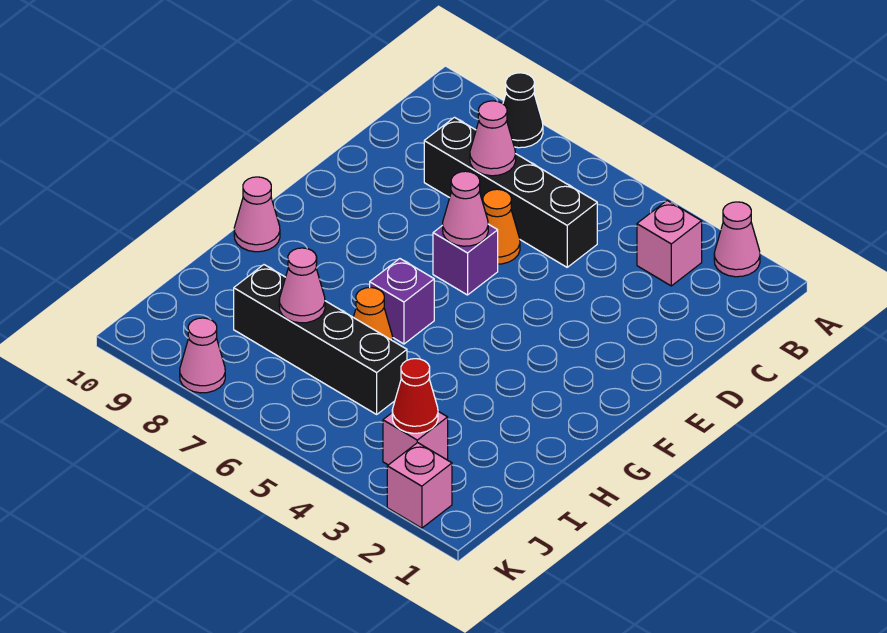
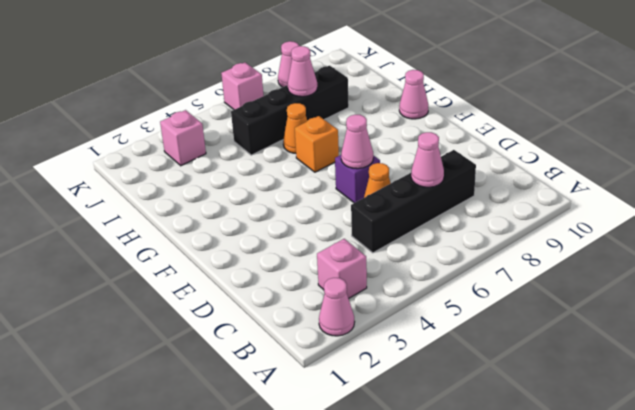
black cone A8 level 1 -> none
purple brick G6 level 1 -> orange brick G6 level 1
red cone J3 level 2 -> none
pink brick K2 level 1 -> pink brick K6 level 1

